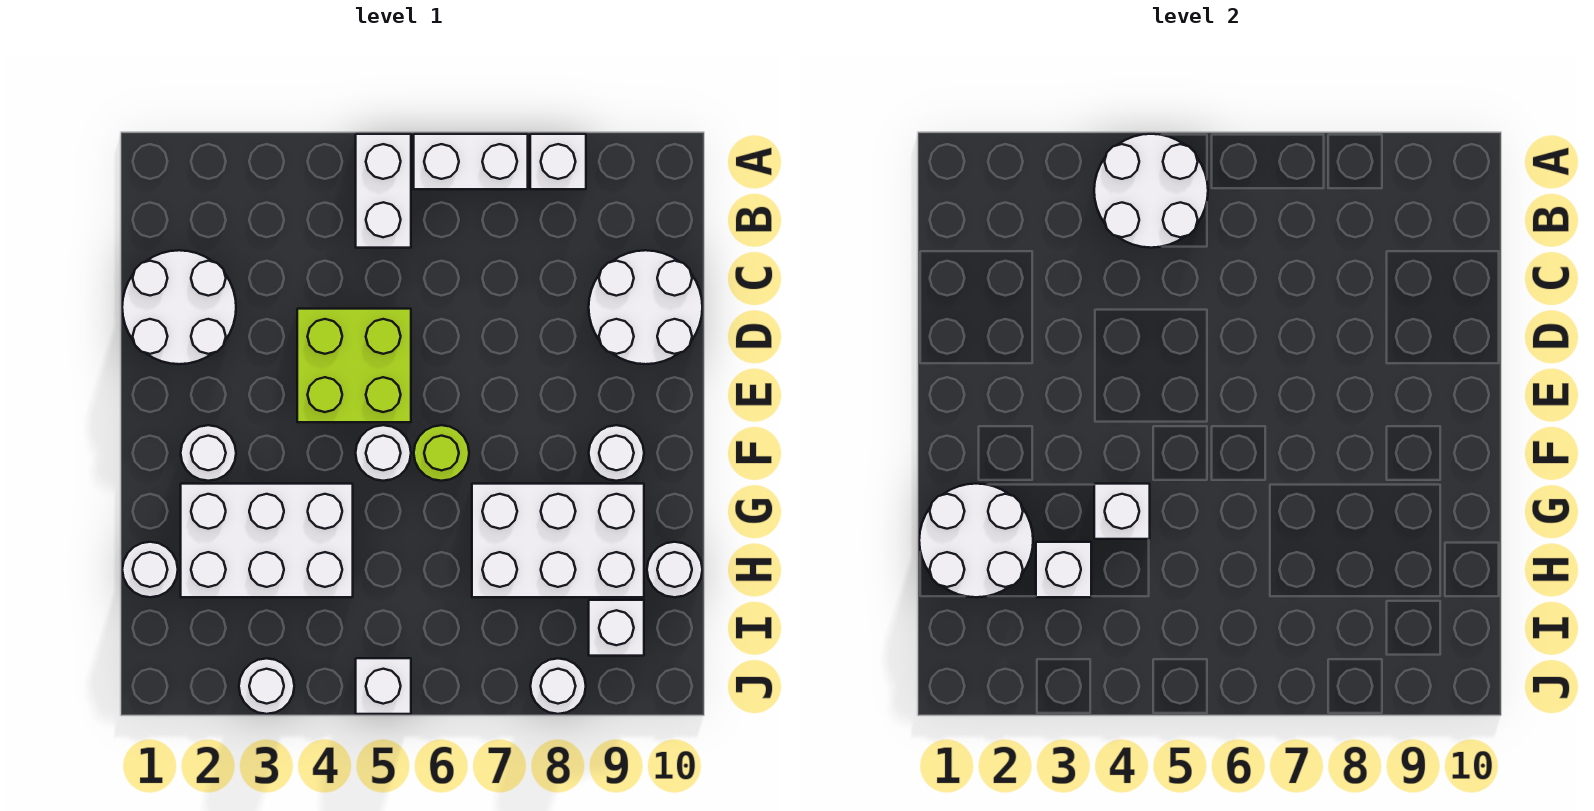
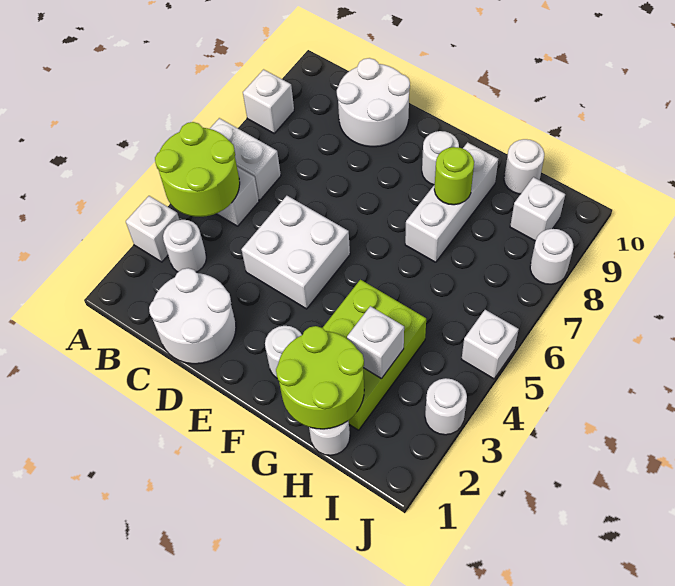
white round brick A4:B5 level 2 -> lime round brick A4:B5 level 2
white brick A6:A7 level 1 -> white brick A6:B6 level 1
lime brick D4:E5 level 1 -> white brick D4:E5 level 1
white round brick F5 level 1 -> white round brick B3 level 1
lime round brick F6 level 1 -> lime round brick G8 level 2
white round brick G1:H2 level 2 -> lime round brick G1:H2 level 2
white brick G2:H4 level 1 -> lime brick G2:H4 level 1
white brick G4 level 2 -> white brick A3 level 1
white brick G7:H9 level 1 -> white brick G7:G9 level 1

